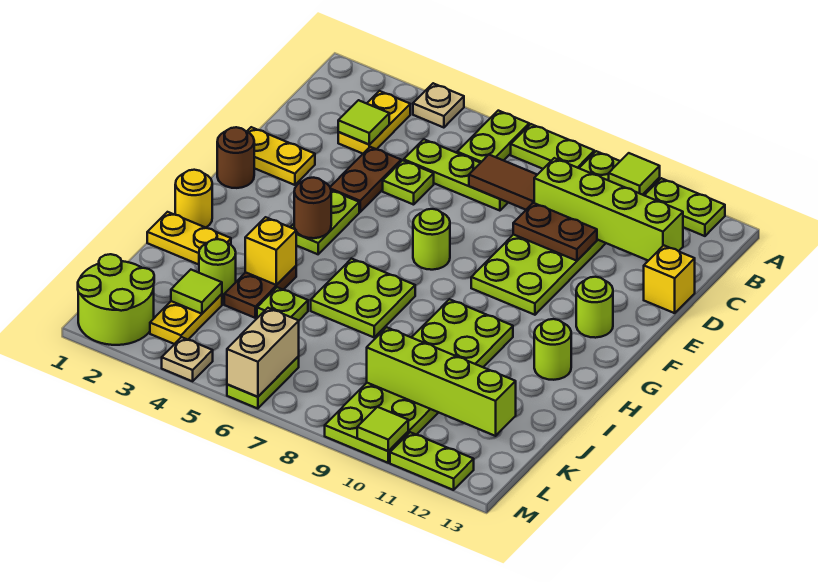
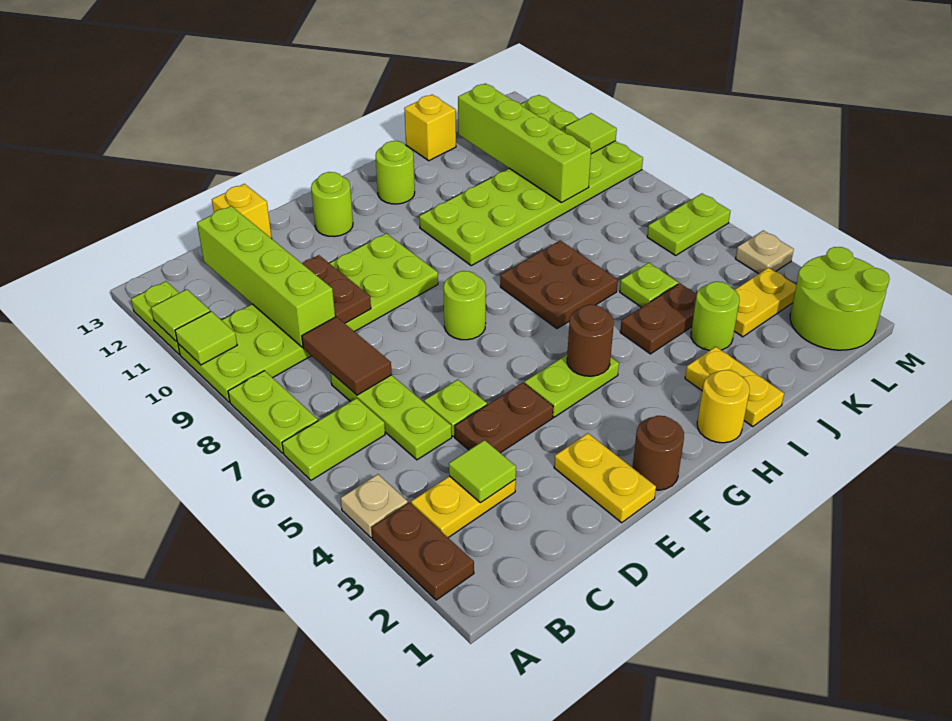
none -> brown plate A2:A3 level 1
lime plate H6:I7 level 1 -> brown plate H6:I7 level 1
yellow brick I4 level 2 -> yellow brick J13 level 1
lime tile K3 level 2 -> lime tile A11 level 2
tan brick L6:M6 level 2 -> none

